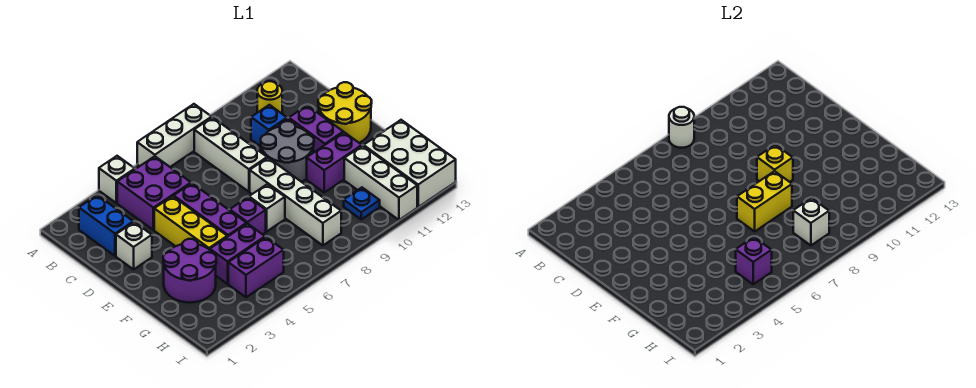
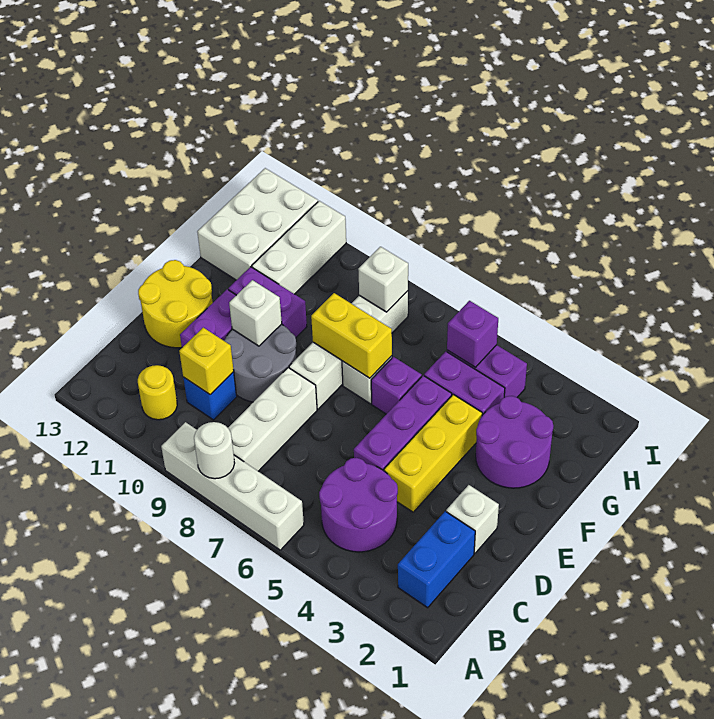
white brick A4 level 1 -> white brick E10 level 2
white brick A6:A8 level 1 -> white brick A6:A9 level 1
purple brick B4:C5 level 1 -> purple round brick B4:C5 level 1
yellow brick E9 level 2 -> yellow brick C10 level 2
blue plate H10 level 1 -> none

